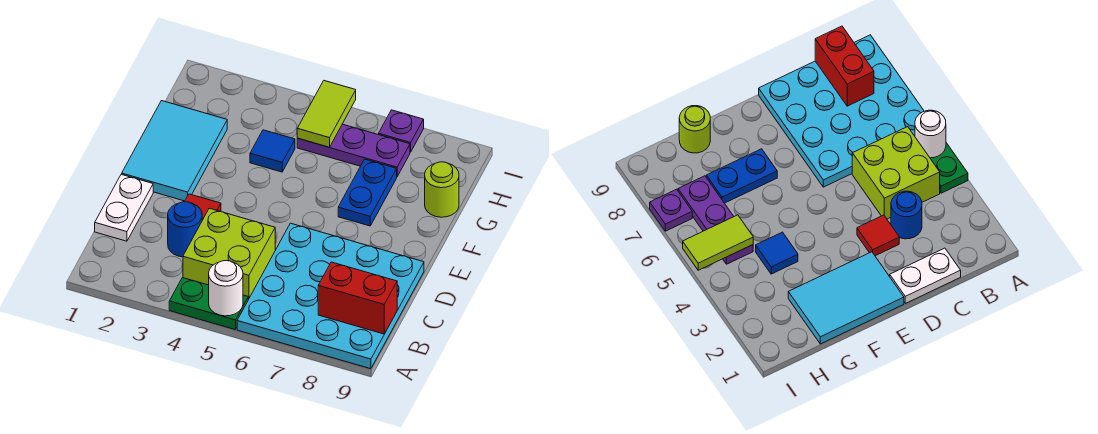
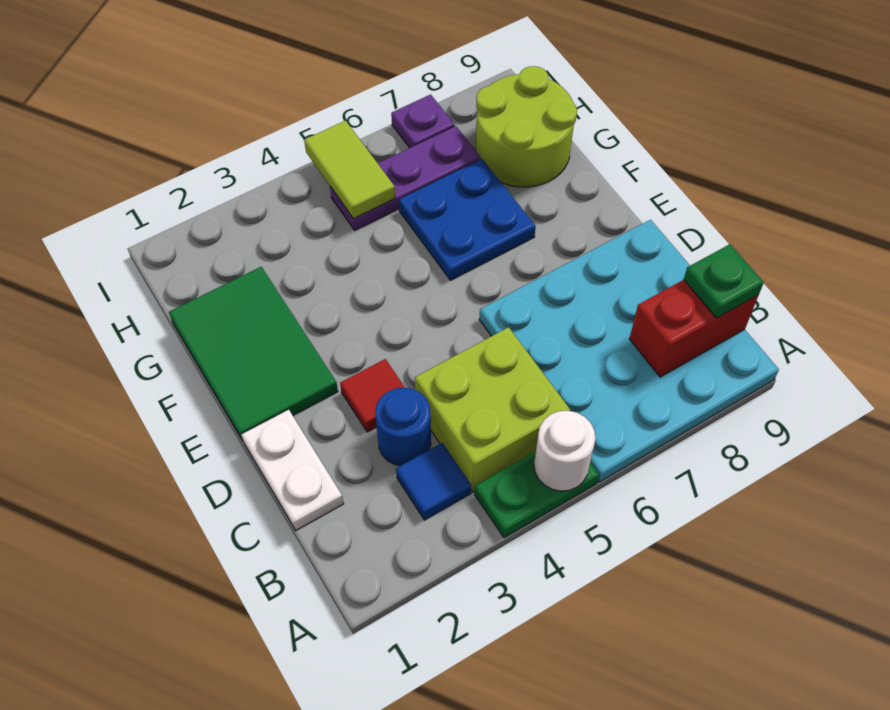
none -> green plate B9 level 3
cyan tile E1:G2 level 1 -> green tile E1:G2 level 1
blue plate F7:G7 level 1 -> blue plate F6:G7 level 1
blue tile G4 level 1 -> blue tile B3 level 1
lime round brick G9 level 1 -> lime round brick G8:H9 level 1

